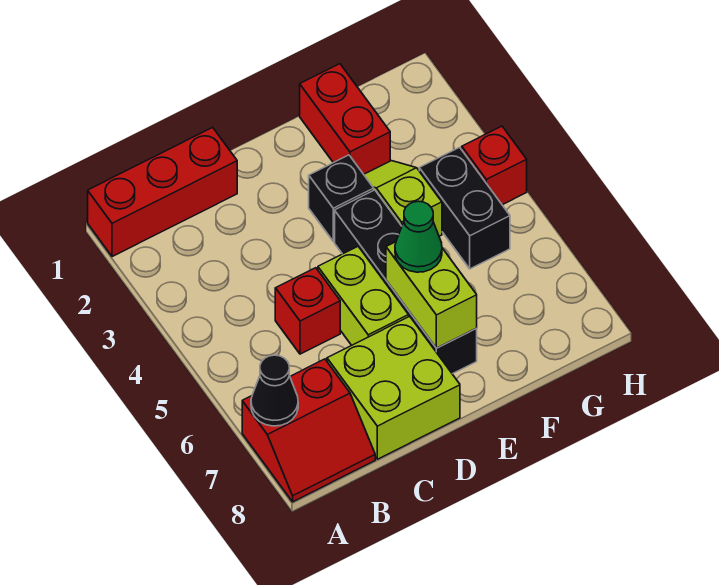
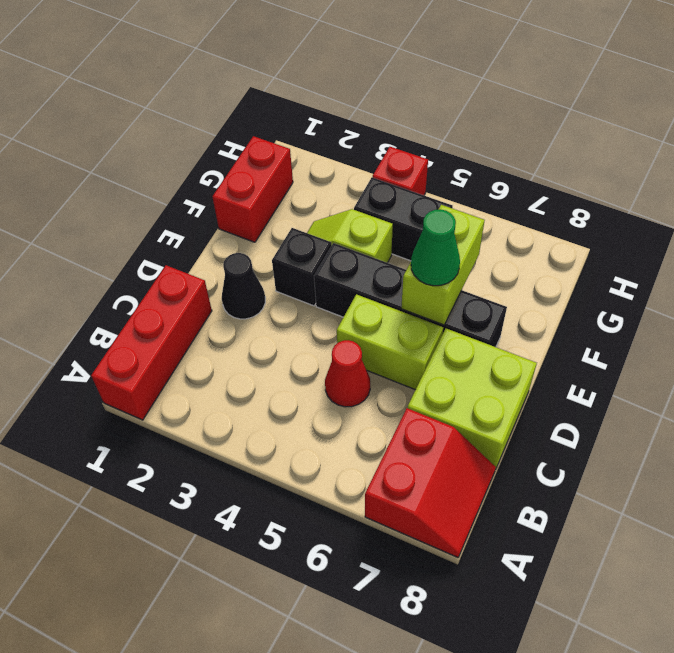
black cone A7 level 2 -> black cone D2 level 1
red brick C5 level 1 -> red cone C5 level 1
lime brick E6:E7 level 2 -> lime brick E6:F6 level 2
red brick F1:F2 level 1 -> red brick F1:G1 level 1

